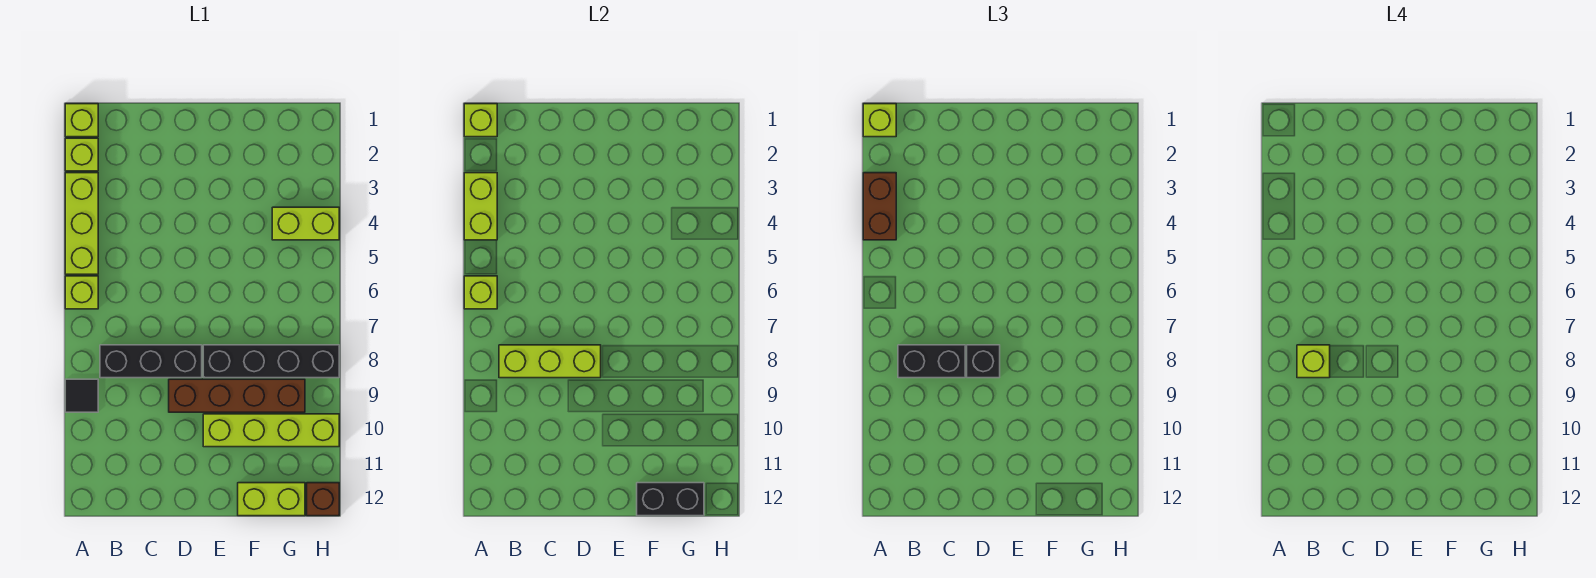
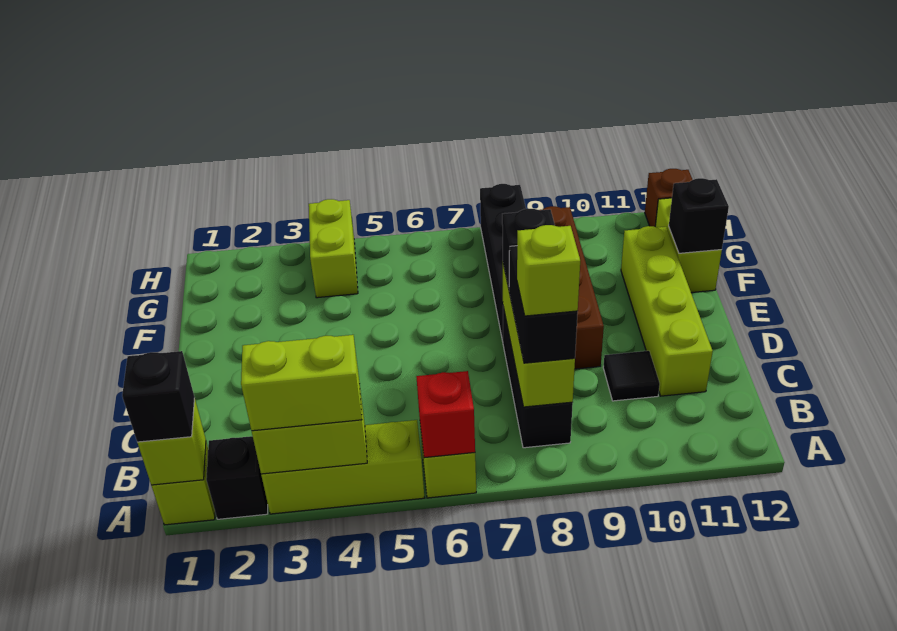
lime brick A1 level 3 -> black brick A1 level 3
lime brick A2 level 1 -> black brick A2 level 1
brown brick A3:A4 level 3 -> lime brick A3:A4 level 3
lime brick A6 level 2 -> red brick A6 level 2
black tile A9 level 1 -> black tile C10 level 1
lime brick E10:H10 level 1 -> lime brick C11:F11 level 1
black brick F12:G12 level 2 -> black brick F12 level 2

